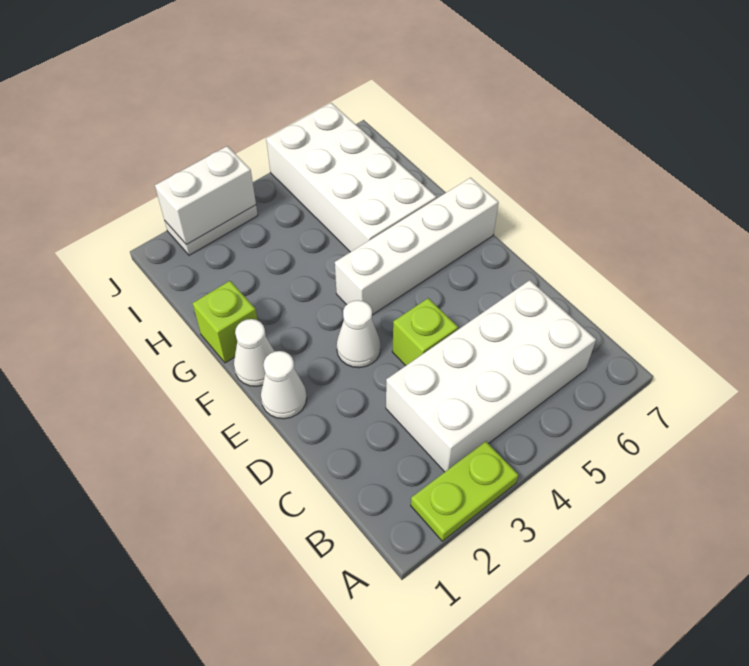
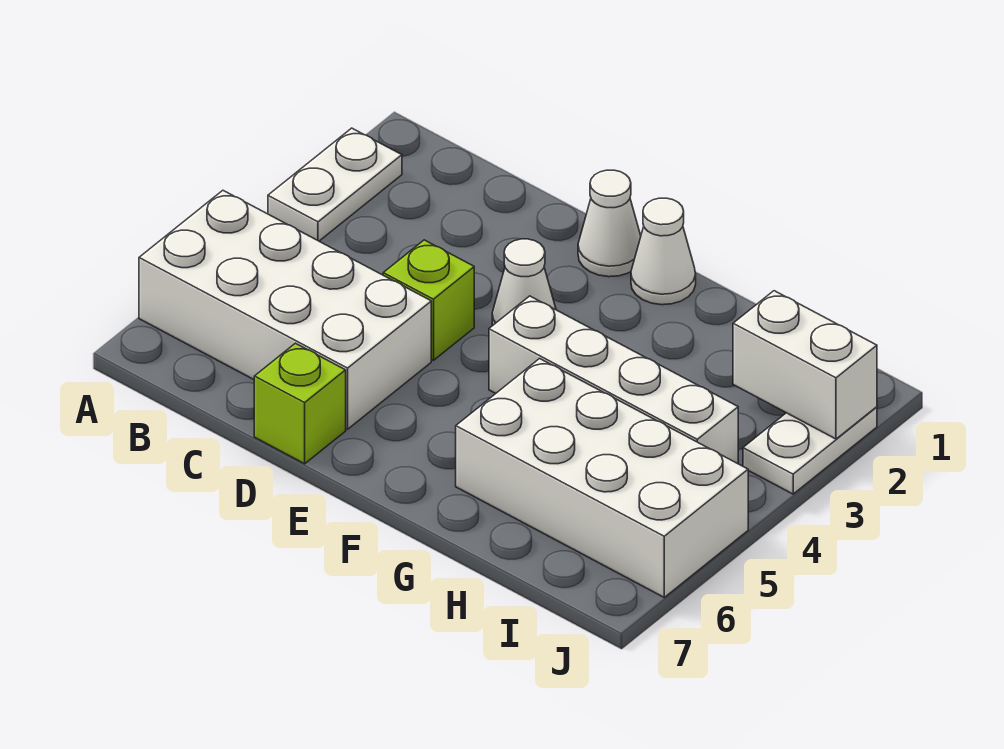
lime plate A2:A3 level 1 -> white plate A2:A3 level 1
white brick B3:C6 level 1 -> white brick A5:D6 level 1
white brick F4:F7 level 1 -> white brick F4:I4 level 1
lime brick G1 level 1 -> lime brick D7 level 1
white brick J2:J3 level 2 -> white brick I2:J2 level 2

